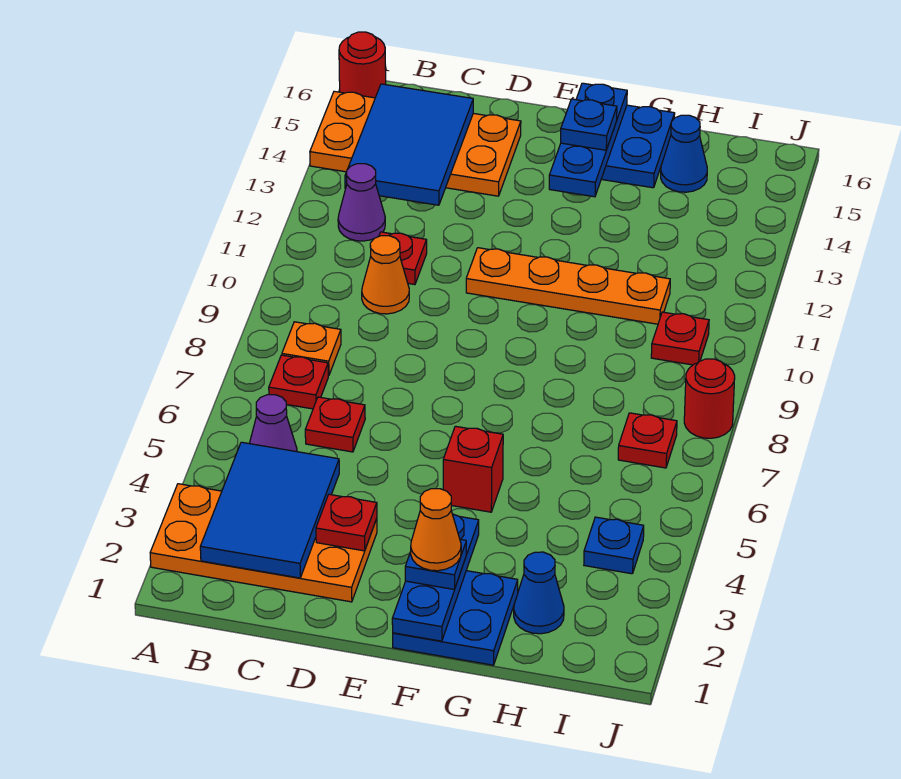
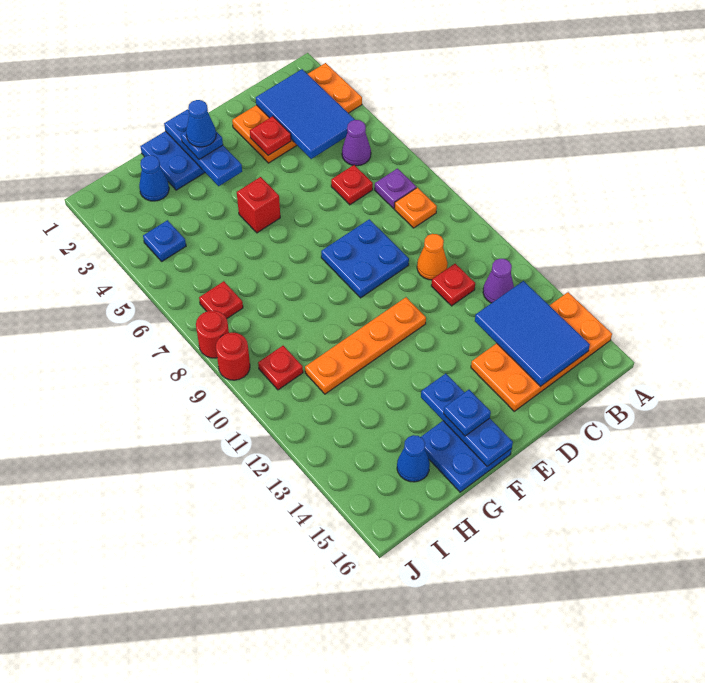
red round brick A16 level 1 -> red round brick J9 level 1
red plate B7 level 1 -> purple plate B7 level 1
none -> blue plate D8:E9 level 1
orange cone F2 level 4 -> blue cone F2 level 4

